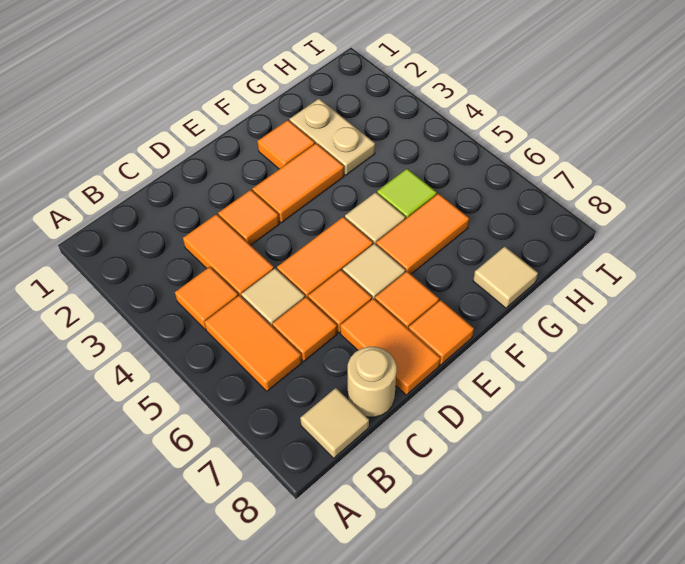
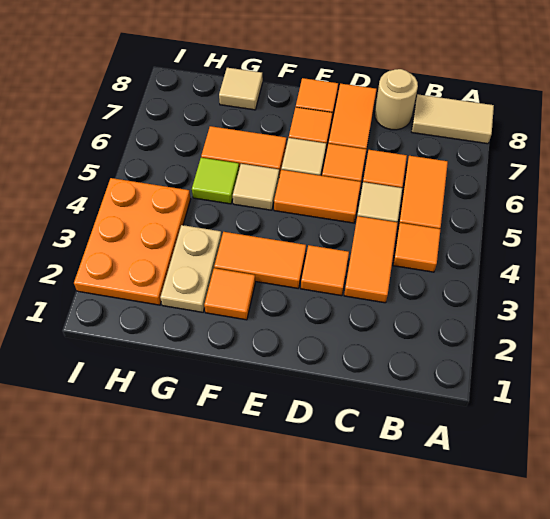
tan tile B8 level 1 -> tan tile A8:B8 level 1
none -> orange plate H2:I4 level 1

